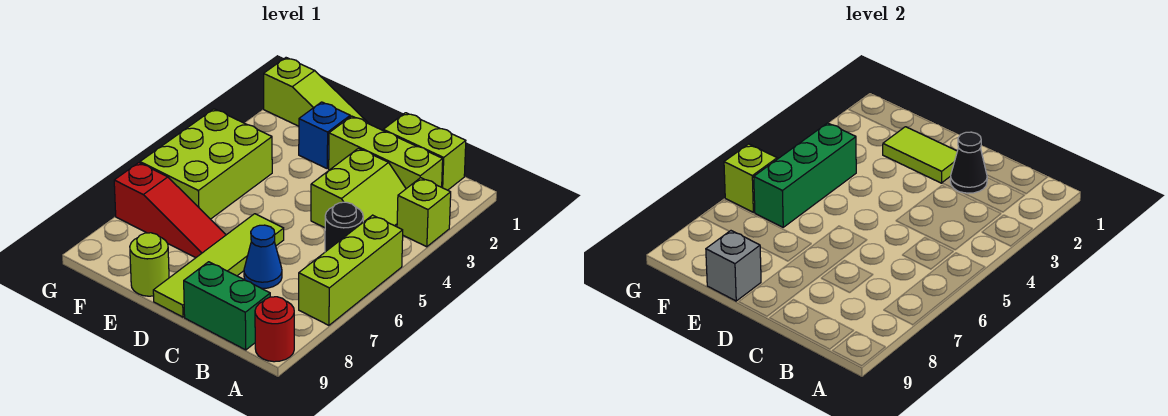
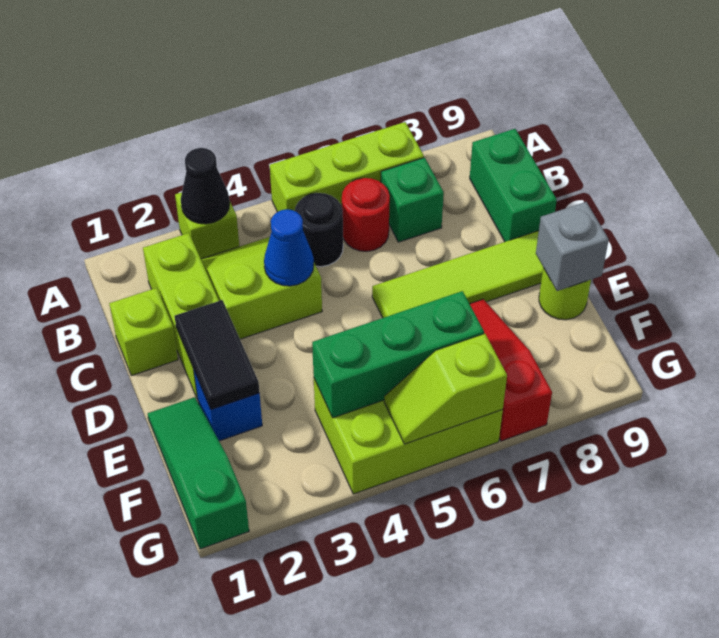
red round brick A9 level 1 -> red round brick B6 level 1
lime brick B1:C1 level 1 -> lime brick C1 level 1
none -> green brick B7 level 1
black cone C2 level 2 -> black cone A3 level 2
blue cone C7 level 1 -> blue cone C4 level 2
lime tile D2:E2 level 2 -> black tile D2:E2 level 2
lime slope E1:G1 level 1 top G -> green slope E1:G1 level 1 top G

